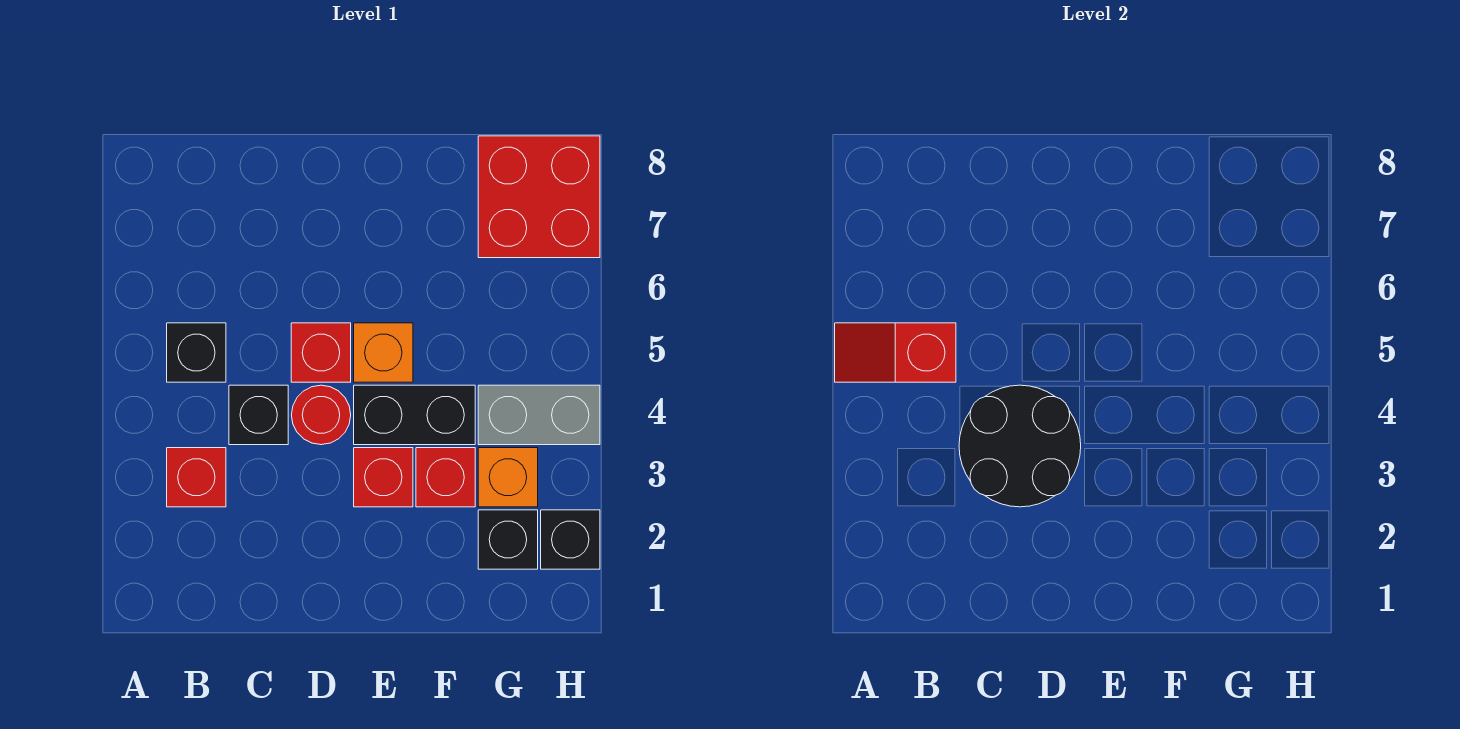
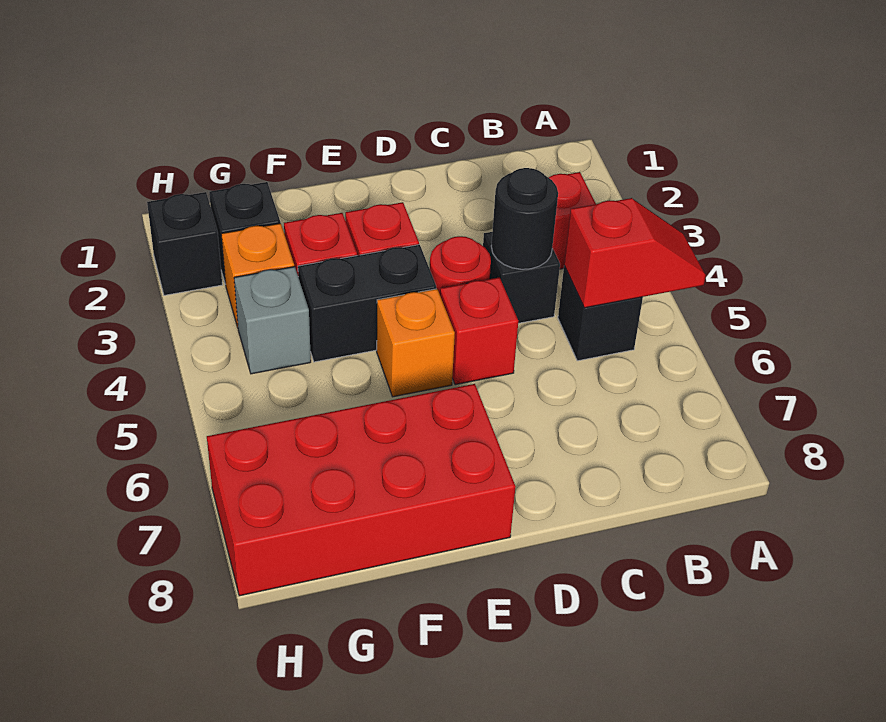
black round brick C3:D4 level 2 -> black round brick C4 level 2
grey brick G4:H4 level 1 -> grey brick G4 level 1
red brick G7:H8 level 1 -> red brick E7:H8 level 1

